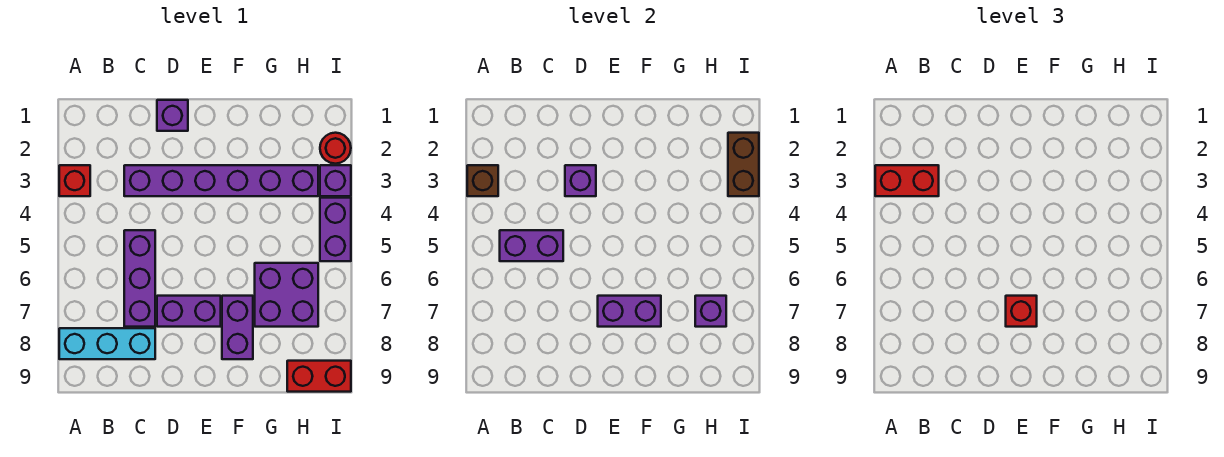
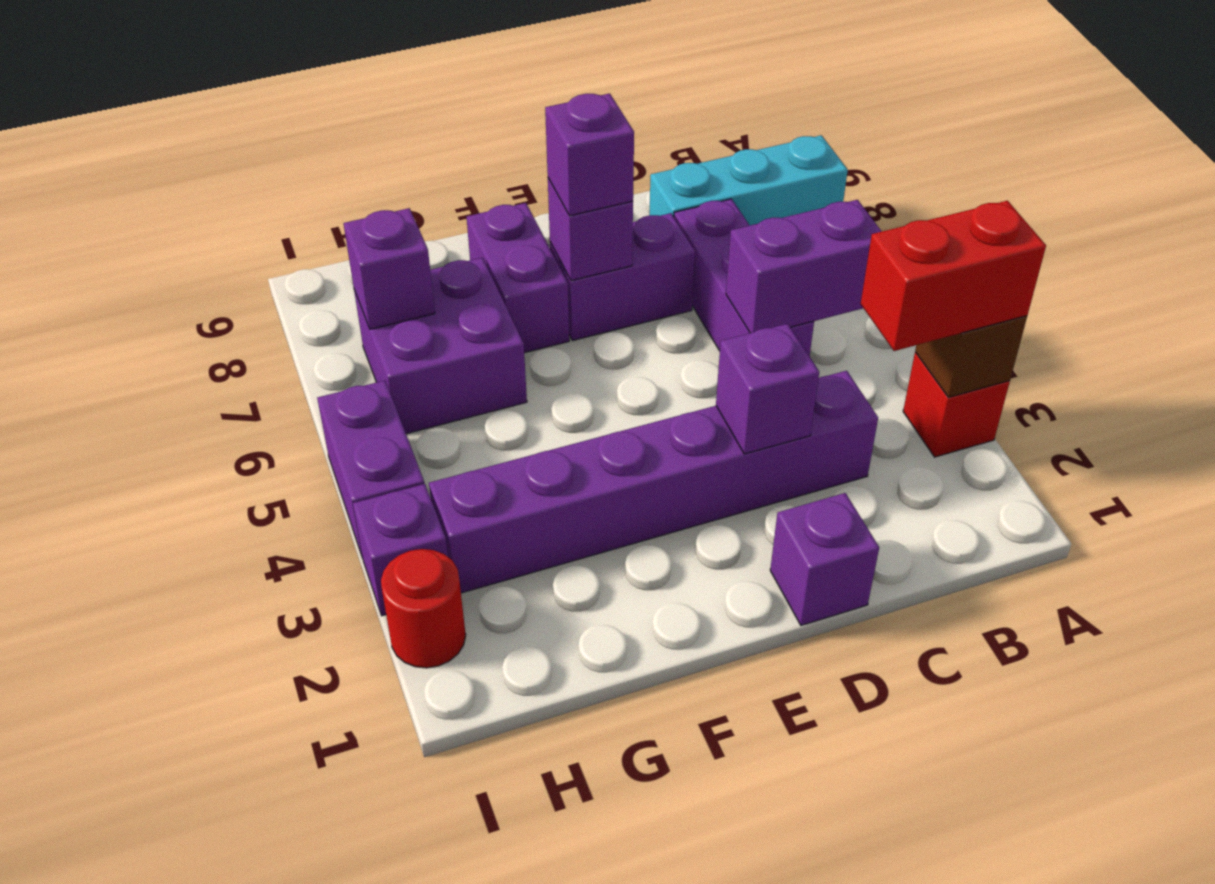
purple brick E7:F7 level 2 -> purple brick E7 level 2
red brick E7 level 3 -> purple brick E7 level 3
red brick H9:I9 level 1 -> none
brown brick I2:I3 level 2 -> none

